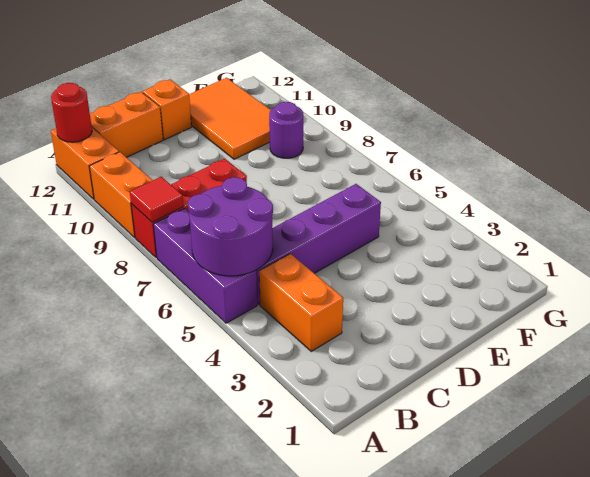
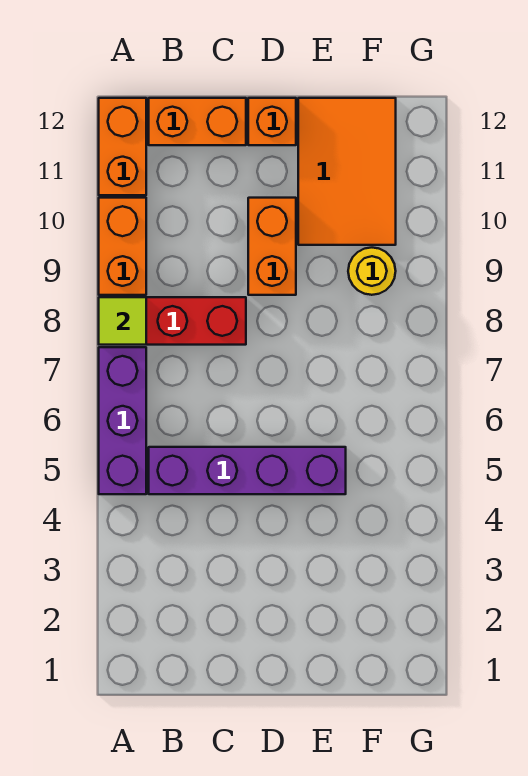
purple round brick A5:B6 level 2 -> none
red tile A8 level 2 -> lime tile A8 level 2
red round brick A12 level 2 -> none
orange brick B3:B4 level 1 -> orange brick D9:D10 level 1
purple round brick F9 level 1 -> yellow round brick F9 level 1

